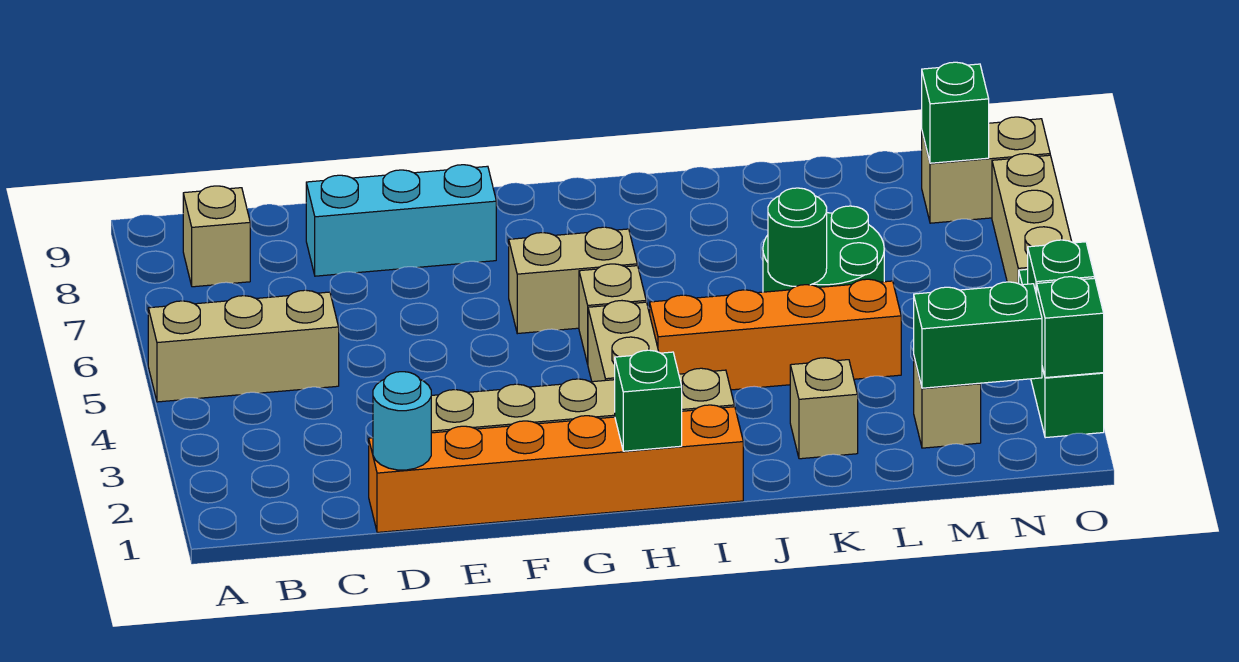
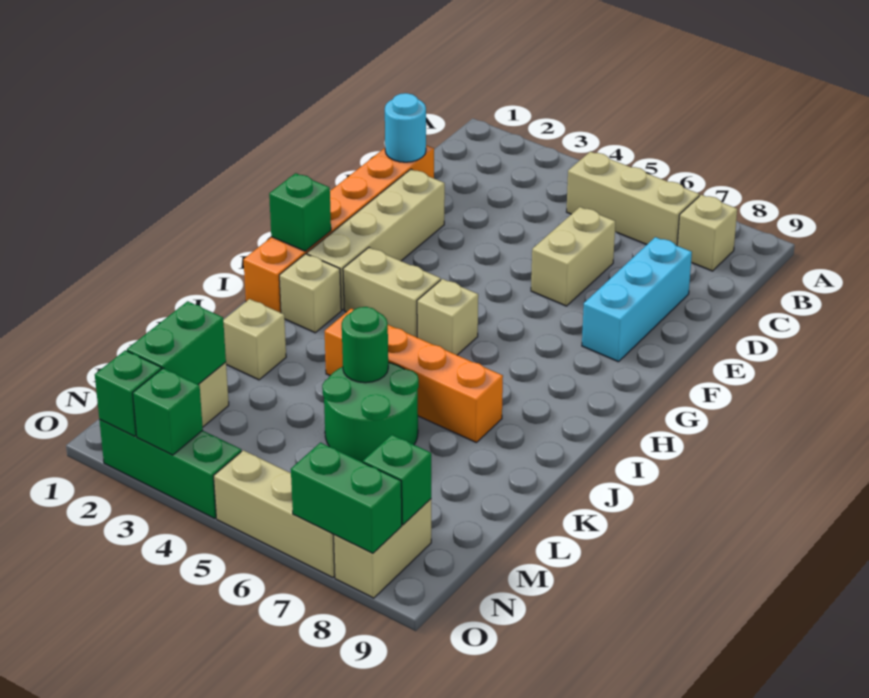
tan brick A5:C5 level 1 -> tan brick B5:B7 level 1
tan brick G6:H6 level 1 -> tan brick D6:E6 level 1
orange brick I4:L4 level 1 -> orange brick J4:J7 level 1
none -> green brick O7:O8 level 2

